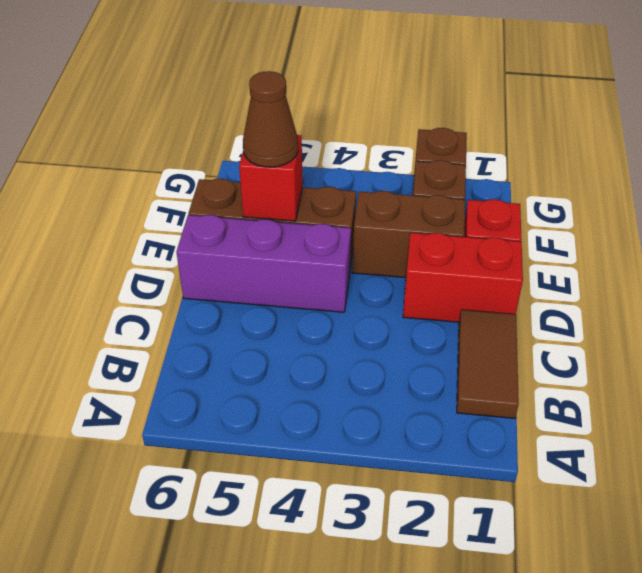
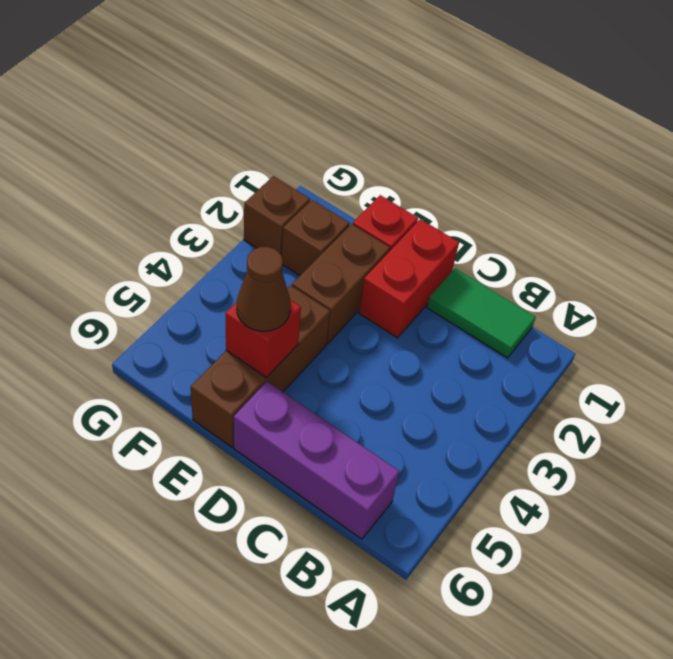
brown tile B1:C1 level 1 -> green tile B1:C1 level 1
purple brick D4:D6 level 1 -> purple brick B6:D6 level 1

